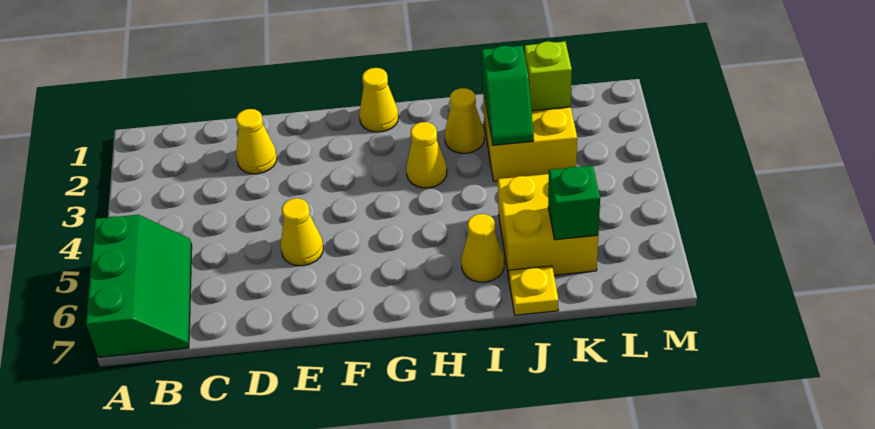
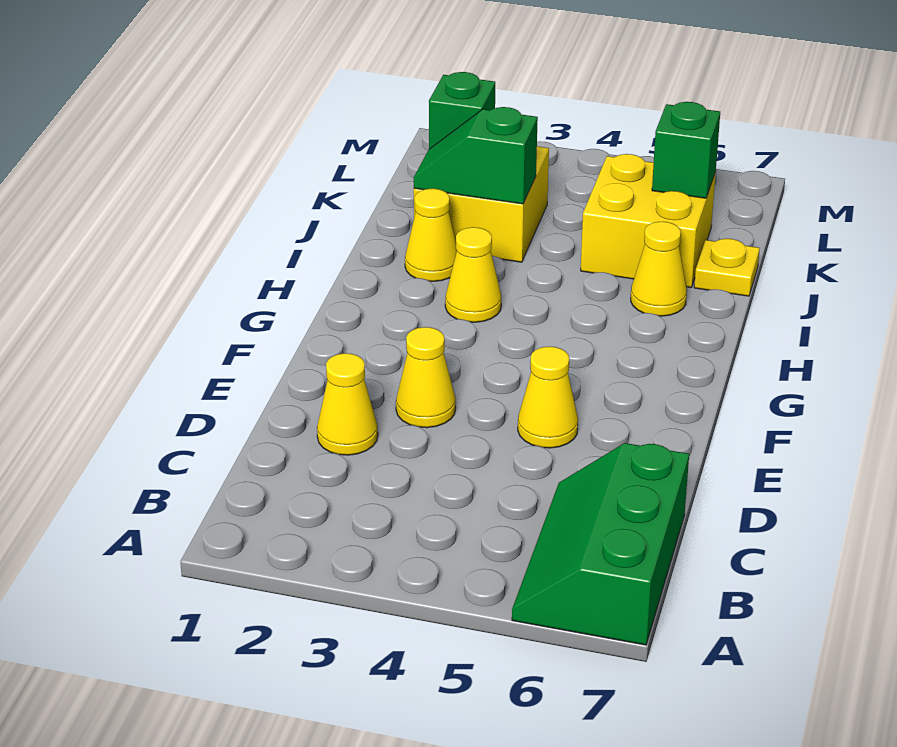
green slope A5:B7 level 1 top A -> green slope A6:C7 level 1 top 7
yellow cone G1 level 1 -> yellow cone E3 level 1
green slope J2:J3 level 2 top 2 -> green slope J2:J3 level 2 top 3
lime brick K2 level 2 -> green brick K2 level 2

